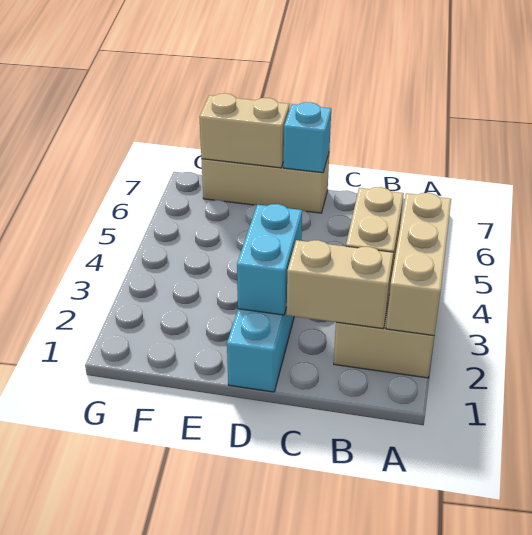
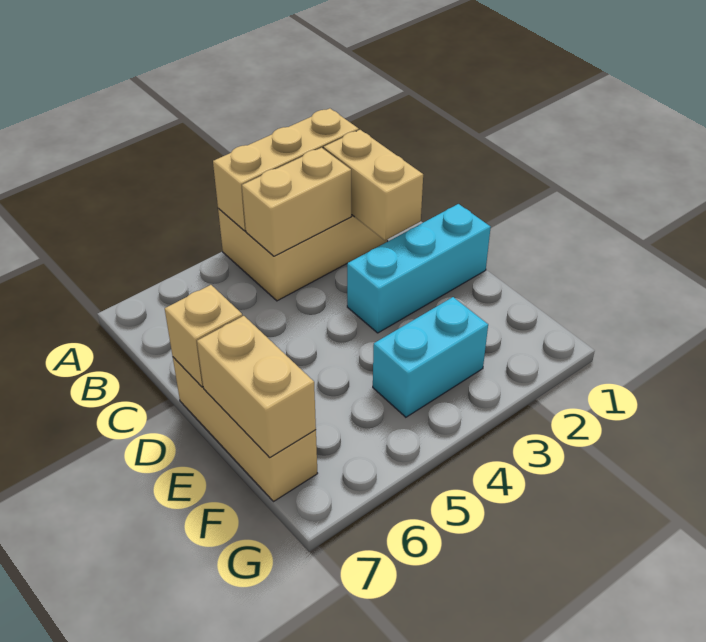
cyan brick D2:D3 level 2 -> cyan brick F3:F4 level 1
cyan brick D7 level 2 -> tan brick D7 level 2

